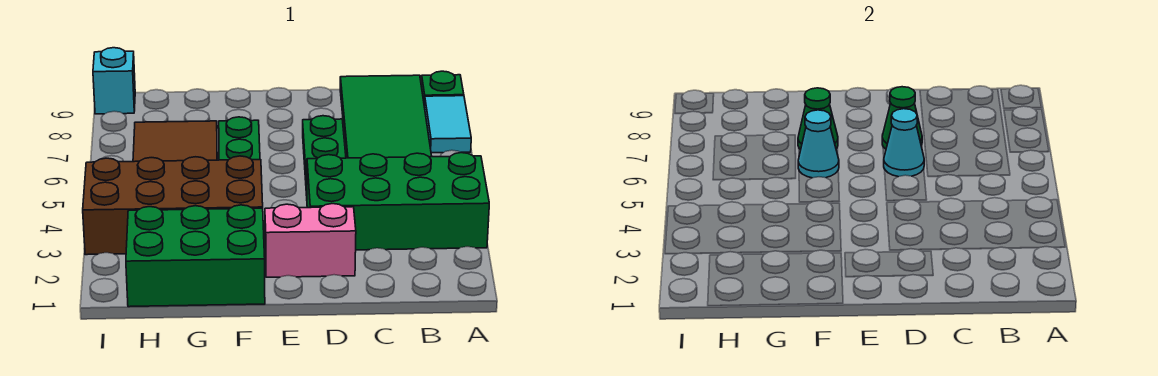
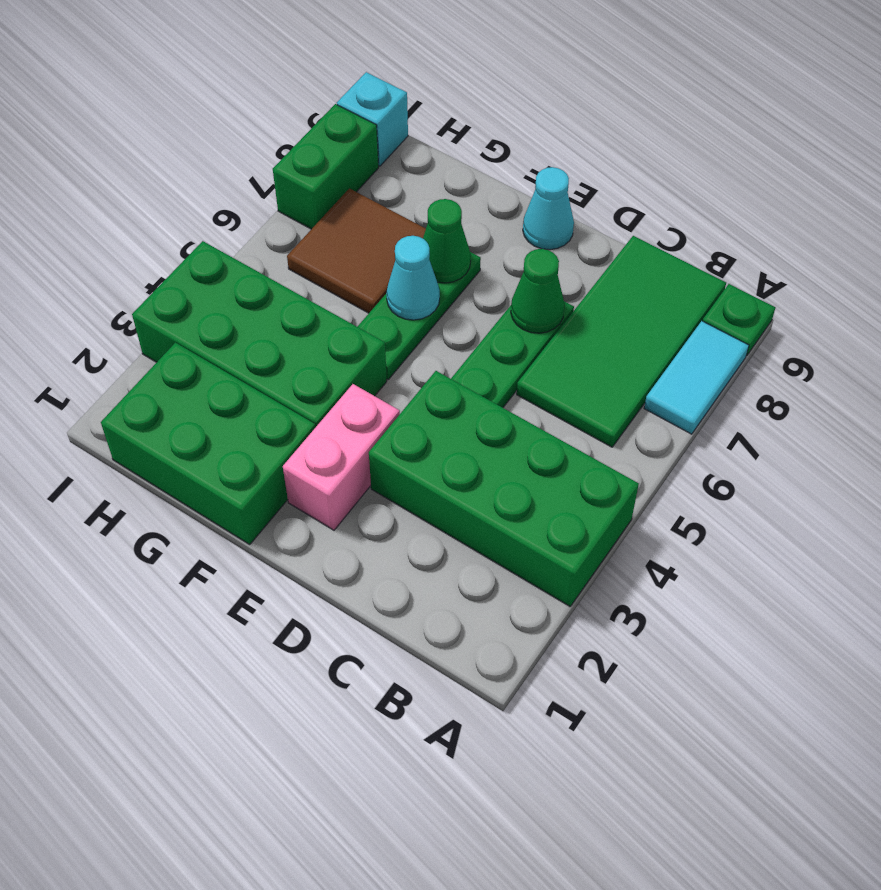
pink brick D2:E2 level 1 -> pink brick E2:E3 level 1
cyan cone D6 level 2 -> cyan cone E9 level 1
brown brick F3:I4 level 1 -> green brick F3:I4 level 1
none -> green brick I7:I8 level 1

